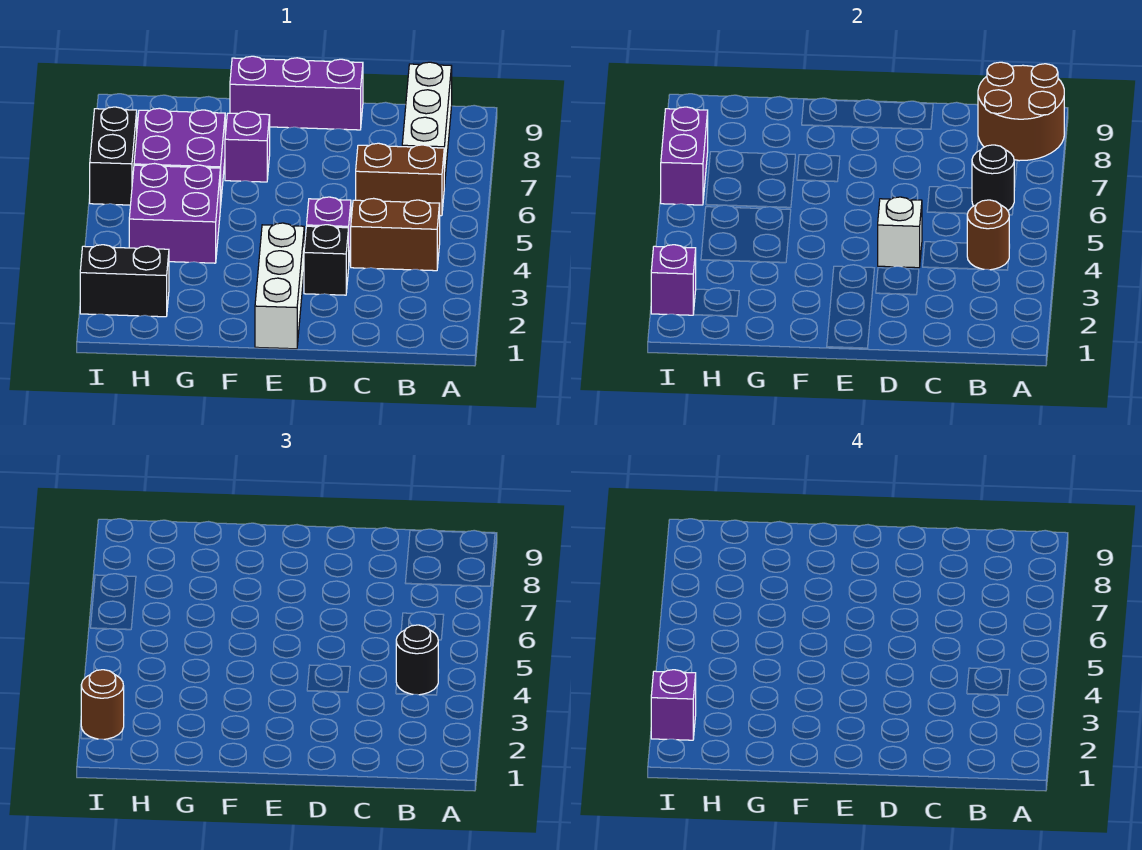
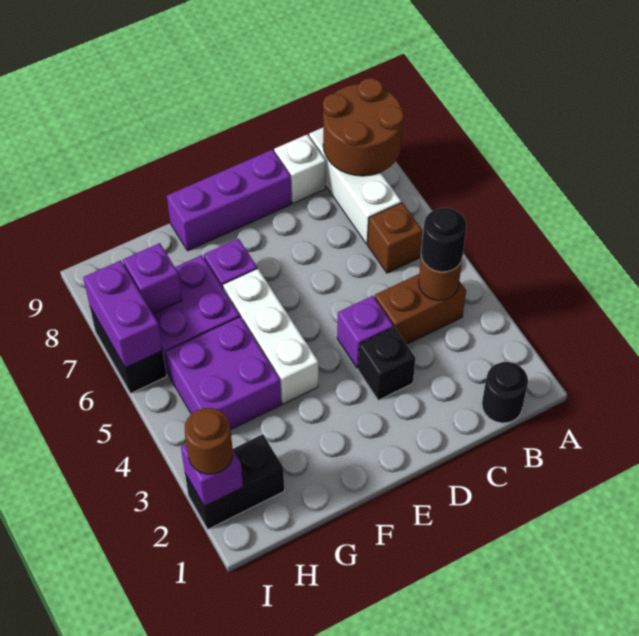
brown brick B6:C6 level 1 -> brown brick B6 level 1
black round brick B6 level 2 -> black round brick B1 level 1
white brick D4 level 2 -> white brick C9 level 1
white brick E1:E3 level 1 -> white brick F4:F6 level 1
purple brick I2 level 4 -> purple brick H7 level 2

